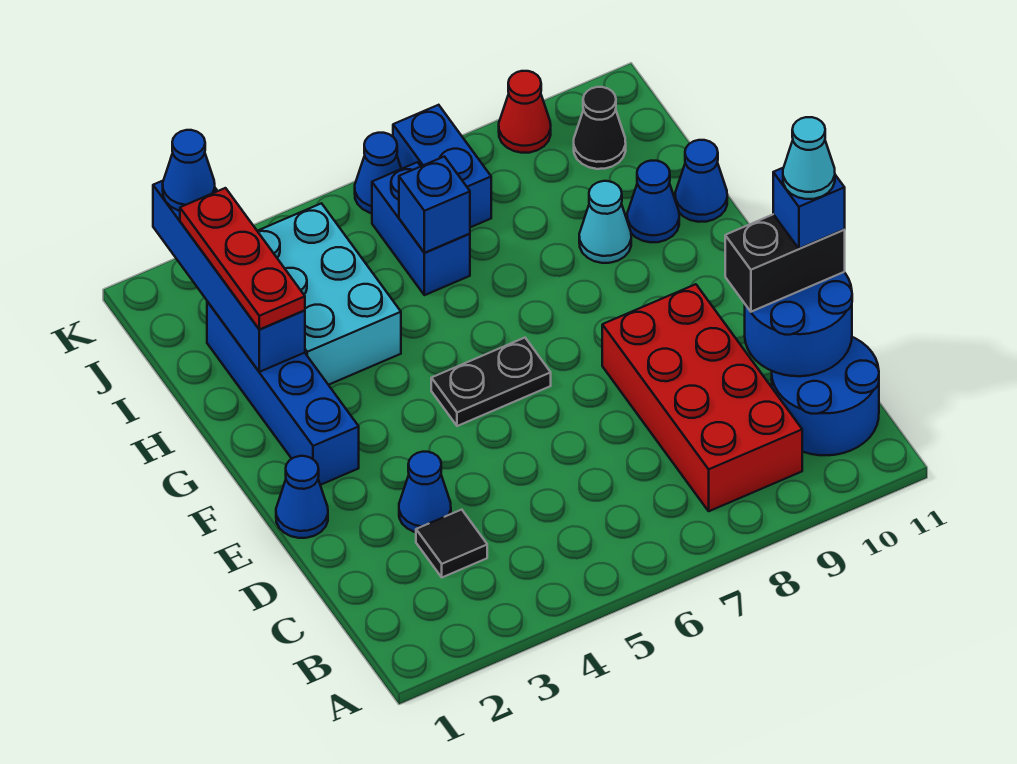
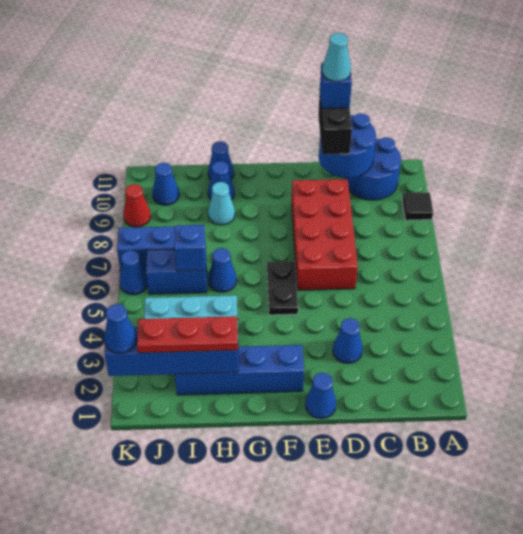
red brick B8:E9 level 1 -> red brick D6:E9 level 1
black tile C3 level 1 -> black tile A9 level 1
none -> blue cone H6 level 1
black cone J10 level 1 -> blue cone J10 level 1

